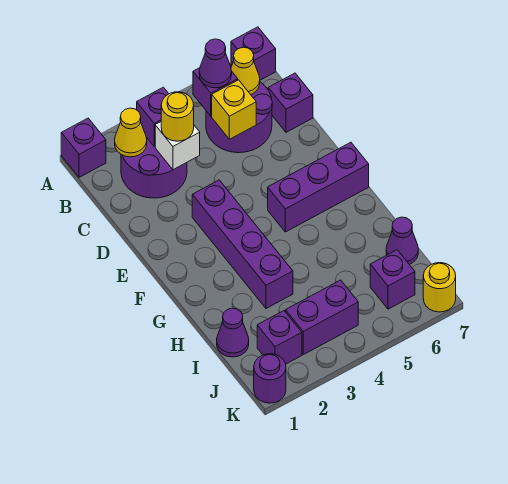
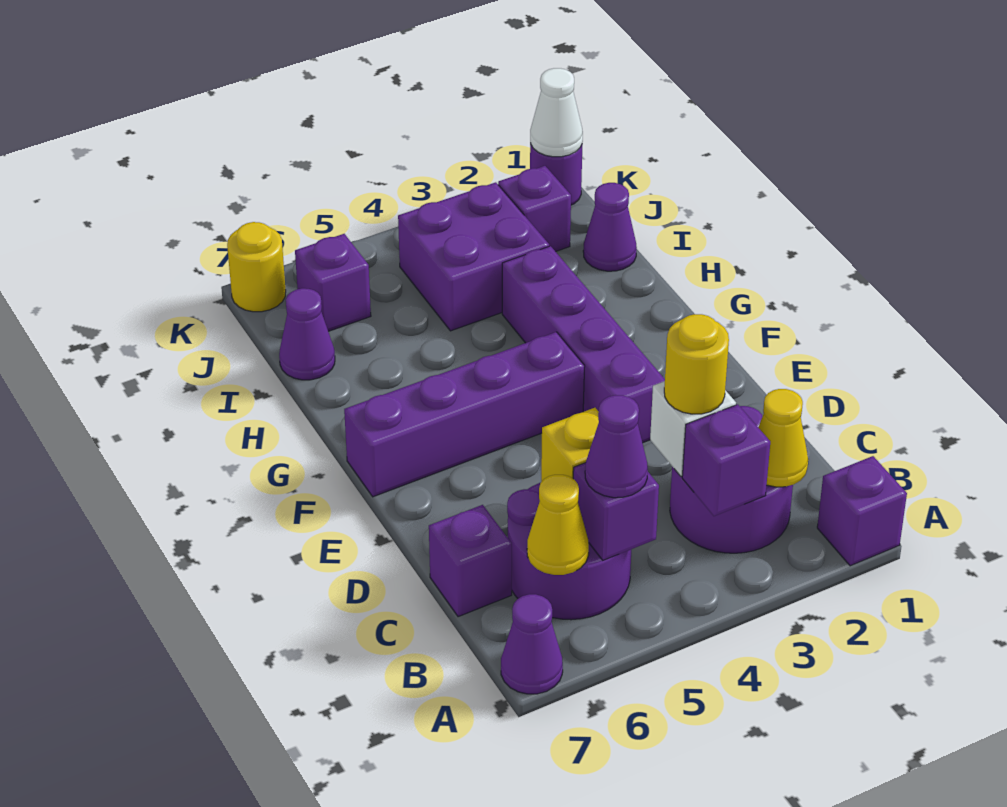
purple brick A7 level 1 -> purple cone A7 level 1
purple brick F5:F7 level 1 -> purple brick F4:F7 level 1
purple brick J3:J4 level 1 -> purple brick I3:J4 level 1
none -> white cone K1 level 2

